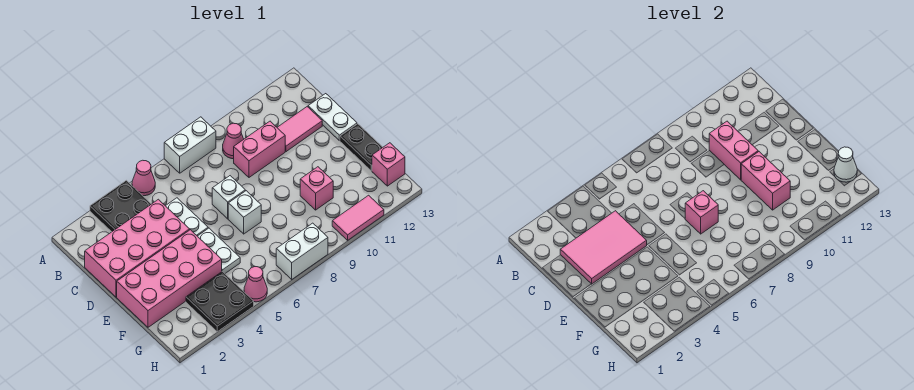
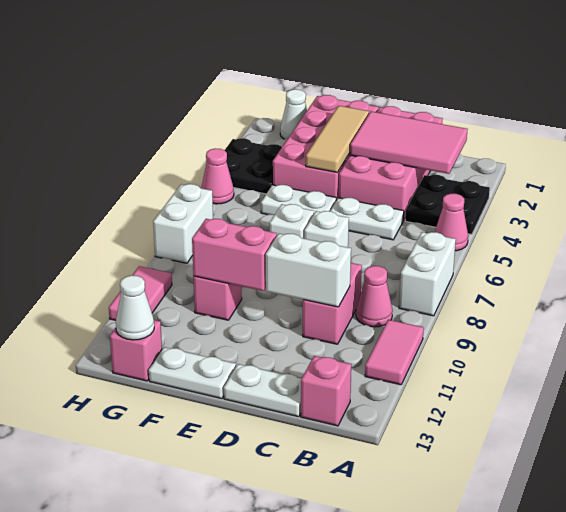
pink tile C2:D4 level 2 -> pink tile B2:D3 level 2
pink brick C10:D10 level 2 -> white brick C10:D10 level 2
pink tile C11:C12 level 1 -> pink tile A10:A11 level 1
none -> tan tile E2:E4 level 2
pink brick E7 level 2 -> pink brick B13 level 1
black plate E13:F13 level 1 -> white plate E13:F13 level 1
none -> white cone G1 level 1

